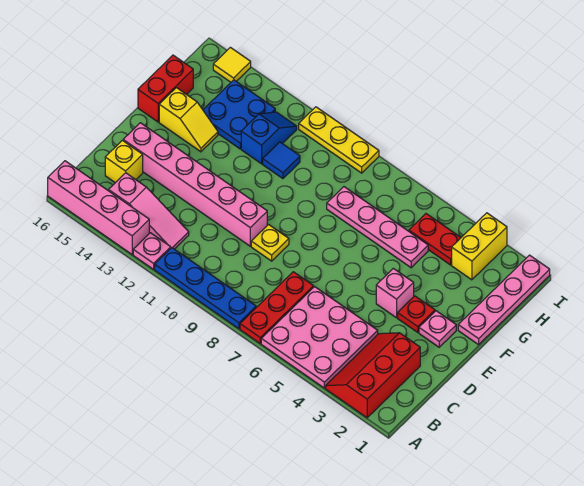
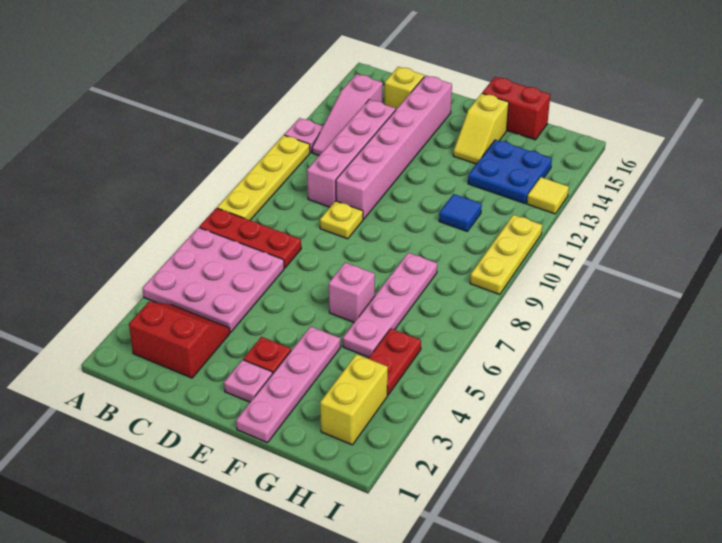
red slope A2:C3 level 1 top 2 -> red slope B2:C3 level 1 top 2
blue plate A8:A11 level 1 -> yellow plate A8:A11 level 1
pink brick A13:A16 level 1 -> pink brick C10:C13 level 1
pink brick E4 level 1 -> pink brick F6 level 1
pink plate F1:I1 level 1 -> pink plate F1:F4 level 1
blue slope G12:H12 level 1 top G -> none
yellow brick H3:I3 level 1 -> yellow brick H2:H3 level 1
yellow tile I15 level 1 -> yellow tile I13 level 1

